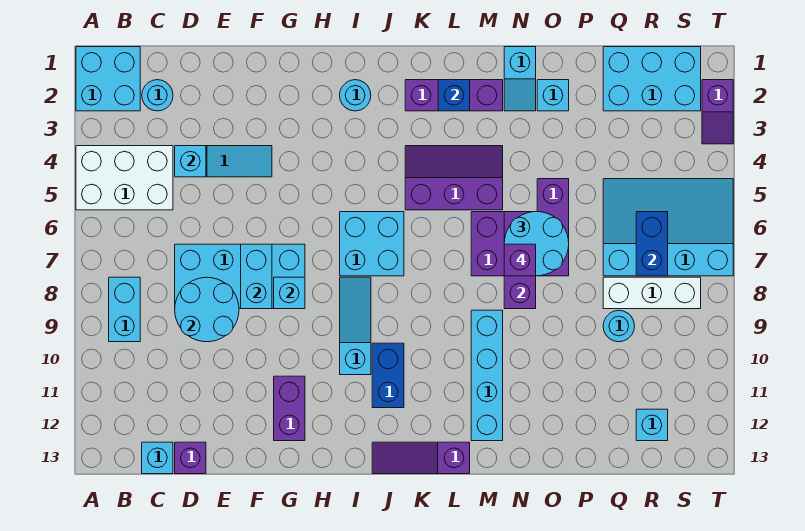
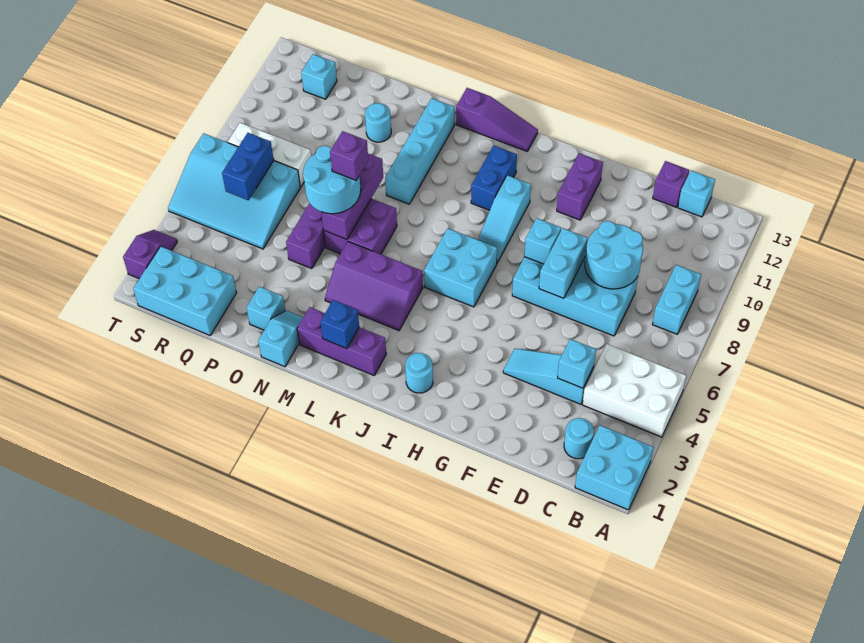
cyan round brick Q9 level 1 -> cyan round brick O11 level 1

